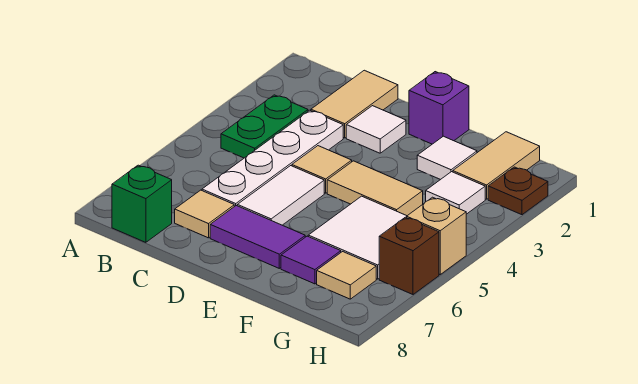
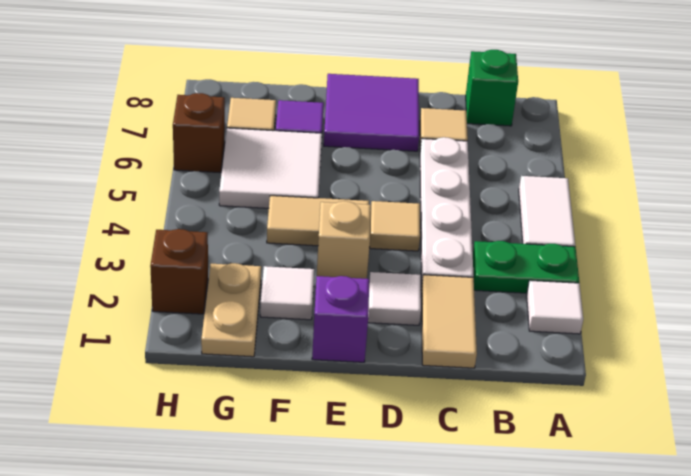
green plate B3:B4 level 1 -> green plate A3:B3 level 1
white tile D5:D6 level 1 -> white tile A4:A5 level 1
purple tile D7:E7 level 1 -> purple tile D7:E8 level 1
tan tile G1:G2 level 1 -> tan plate G1:G2 level 1
white tile G3 level 1 -> white tile A2 level 1
brown plate H2 level 1 -> brown brick H2 level 1
tan brick H5 level 1 -> tan brick E3 level 1

